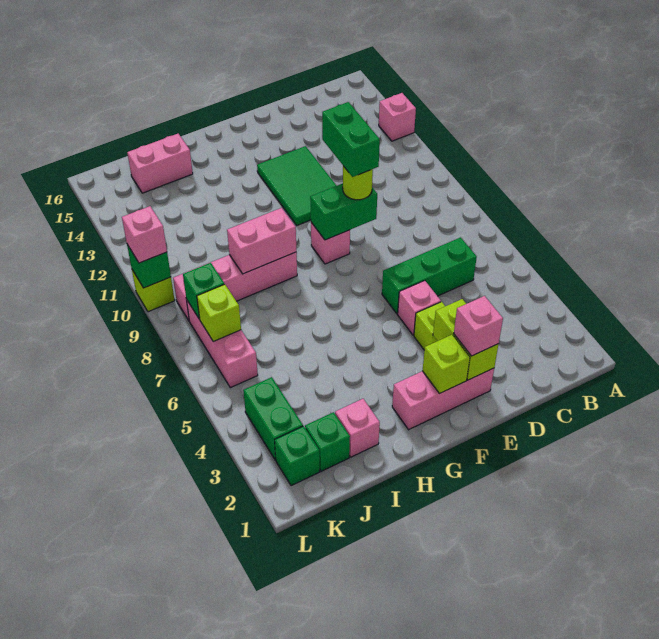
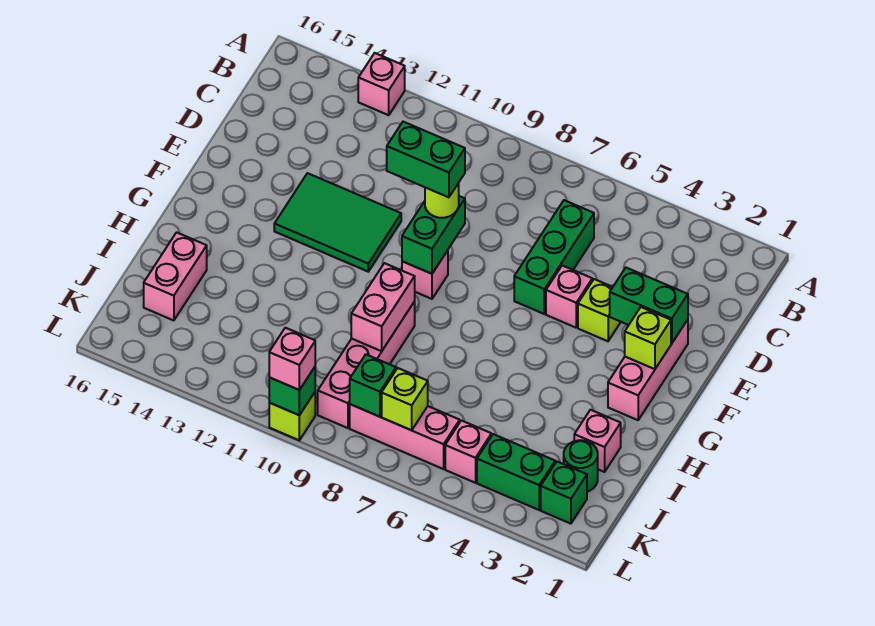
lime brick E2:E3 level 2 -> green brick E2:E3 level 2
pink brick E2 level 3 -> pink brick K5 level 1
green brick J2 level 1 -> green round brick J2 level 1

